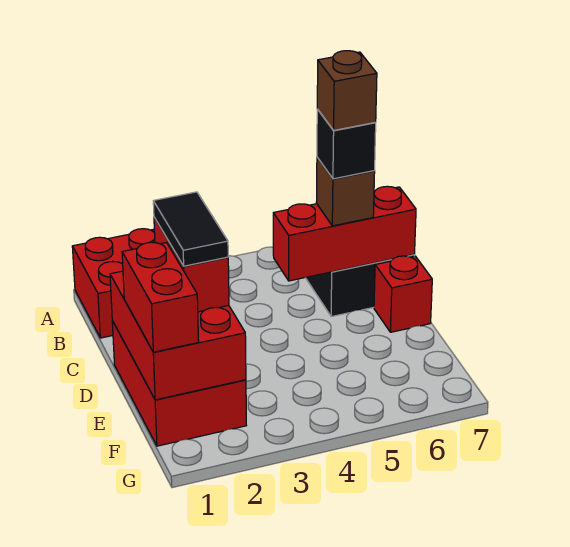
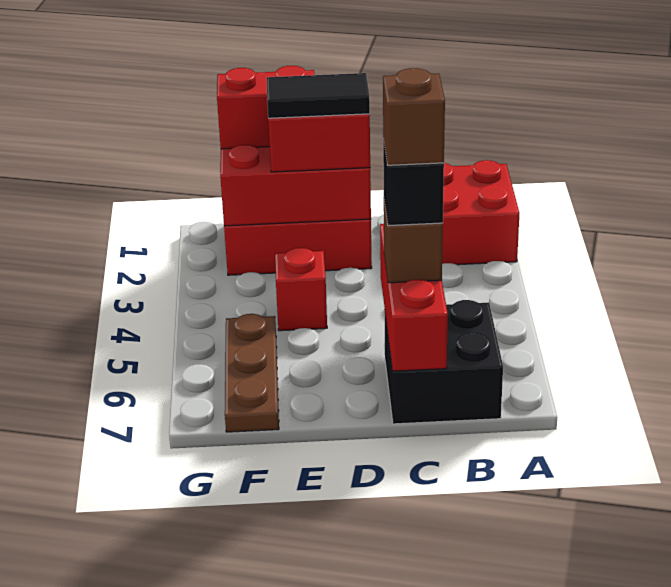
red brick D7 level 1 -> red brick E4 level 1
none -> brown plate F5:F7 level 1

